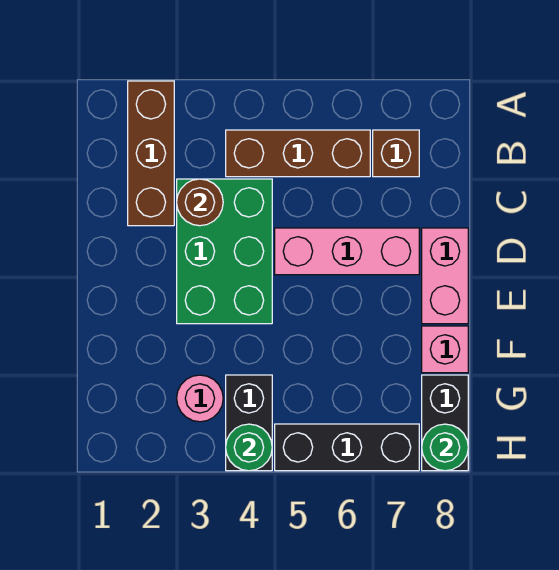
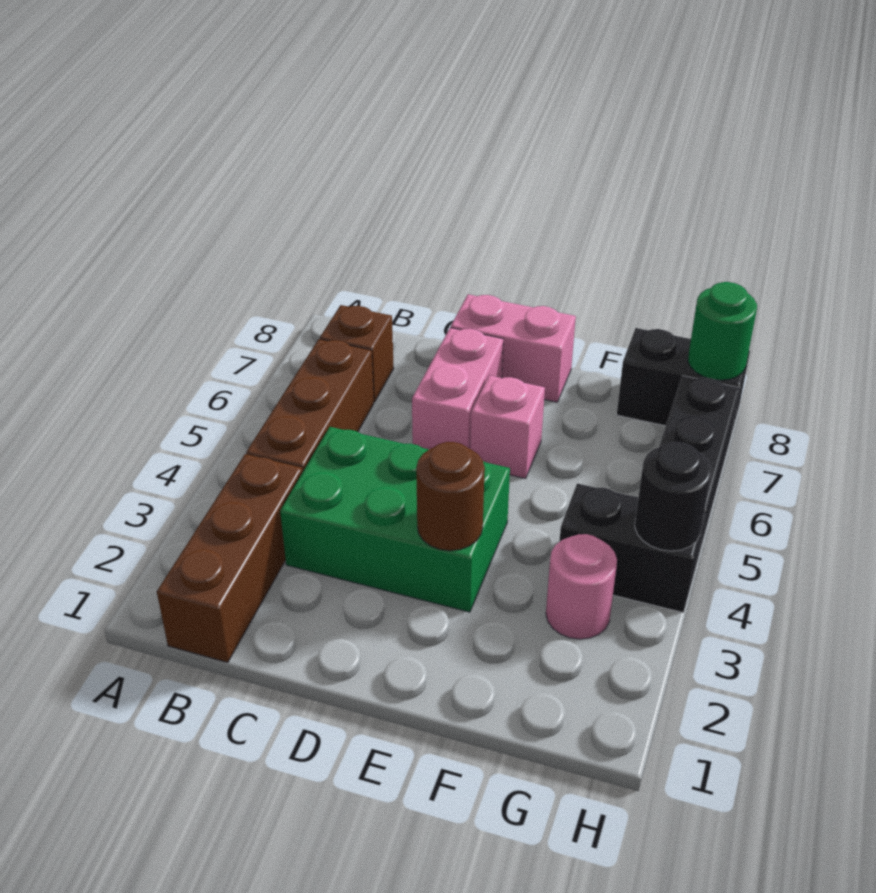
brown brick A2:C2 level 1 -> brown brick B1:B3 level 1
brown round brick C3 level 2 -> brown round brick E3 level 2
pink brick D5:D7 level 1 -> pink brick D6:D7 level 1
pink brick F8 level 1 -> pink brick E6 level 1
green round brick H4 level 2 -> black round brick H4 level 2

